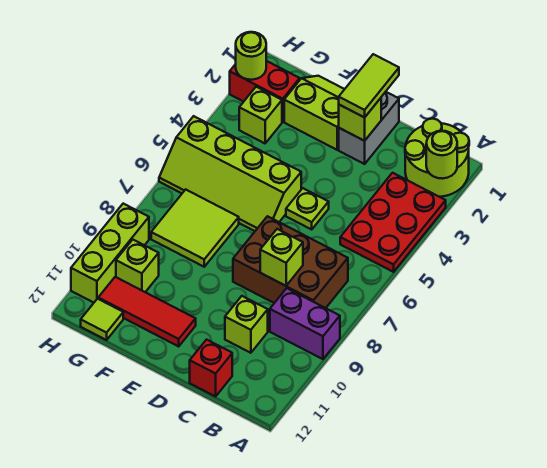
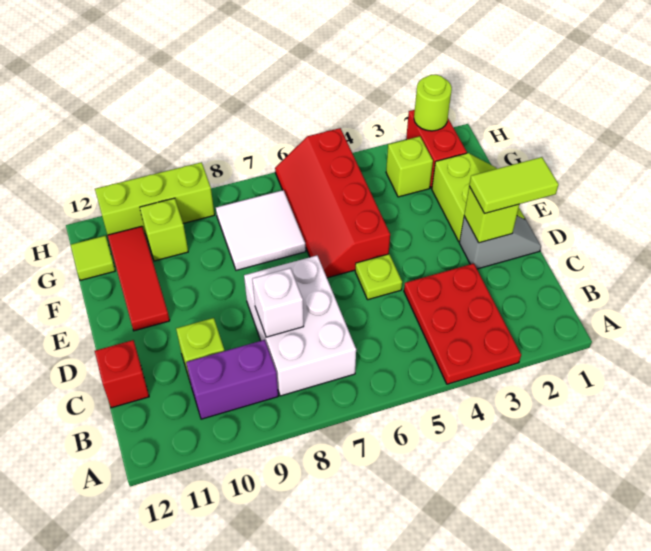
lime round brick A1:B2 level 1 -> none
lime round brick A2 level 2 -> none
red plate A3:B5 level 1 -> red plate A3:C4 level 1
purple brick A9:B9 level 1 -> purple brick B9:B10 level 1
brown brick B7:D8 level 1 -> white brick B7:D8 level 1
lime brick C8 level 2 -> white brick C8 level 2
grey brick D1:D2 level 1 -> grey slope D1:D2 level 1 top 2
lime slope E5:H6 level 1 top 5 -> red slope E5:H6 level 1 top 5
lime tile F7:G8 level 1 -> white tile F7:G8 level 1

